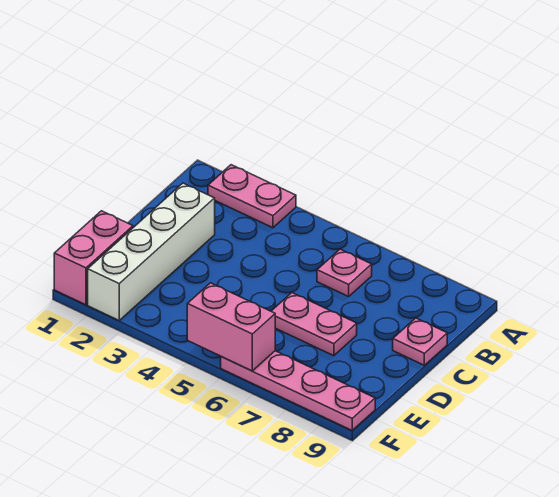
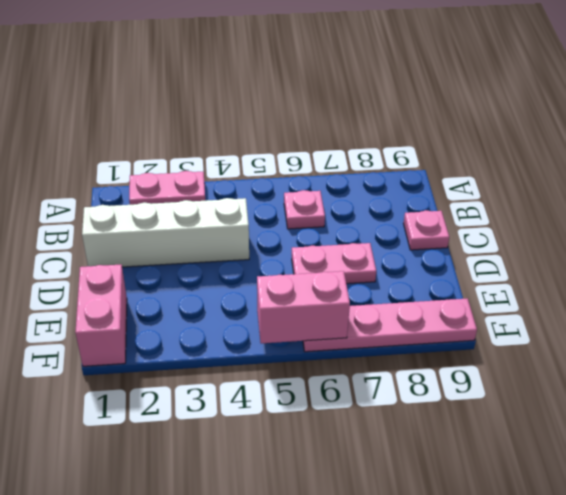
white brick C2:F2 level 1 -> white brick C1:C4 level 1

